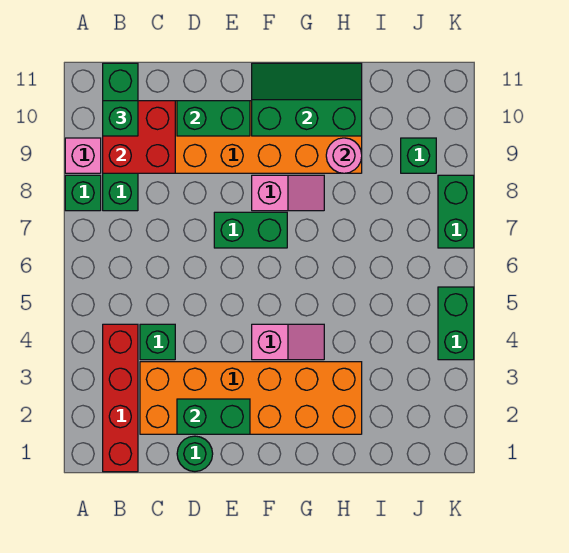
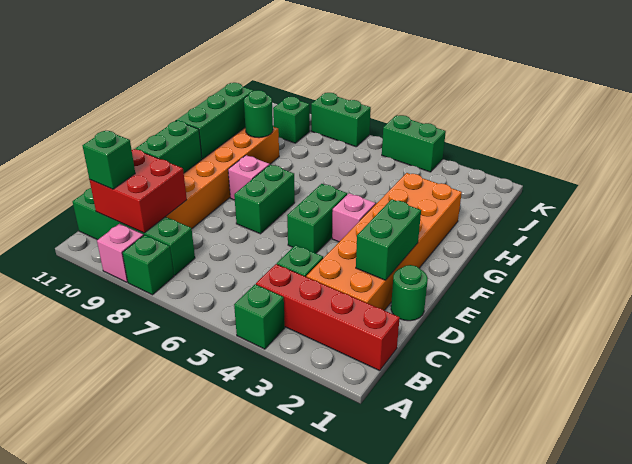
none -> green brick A4 level 1
none -> green brick E5:F5 level 1
pink round brick H9 level 2 -> green round brick H9 level 2

